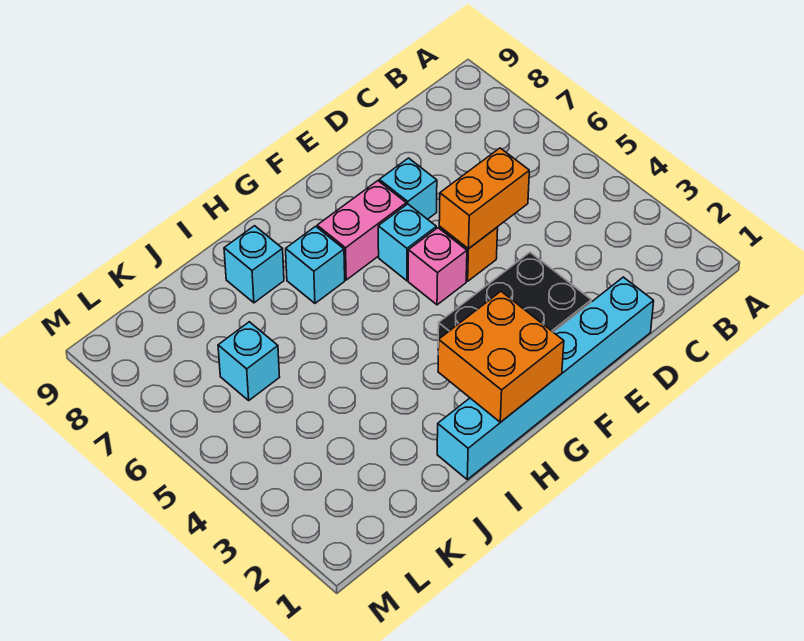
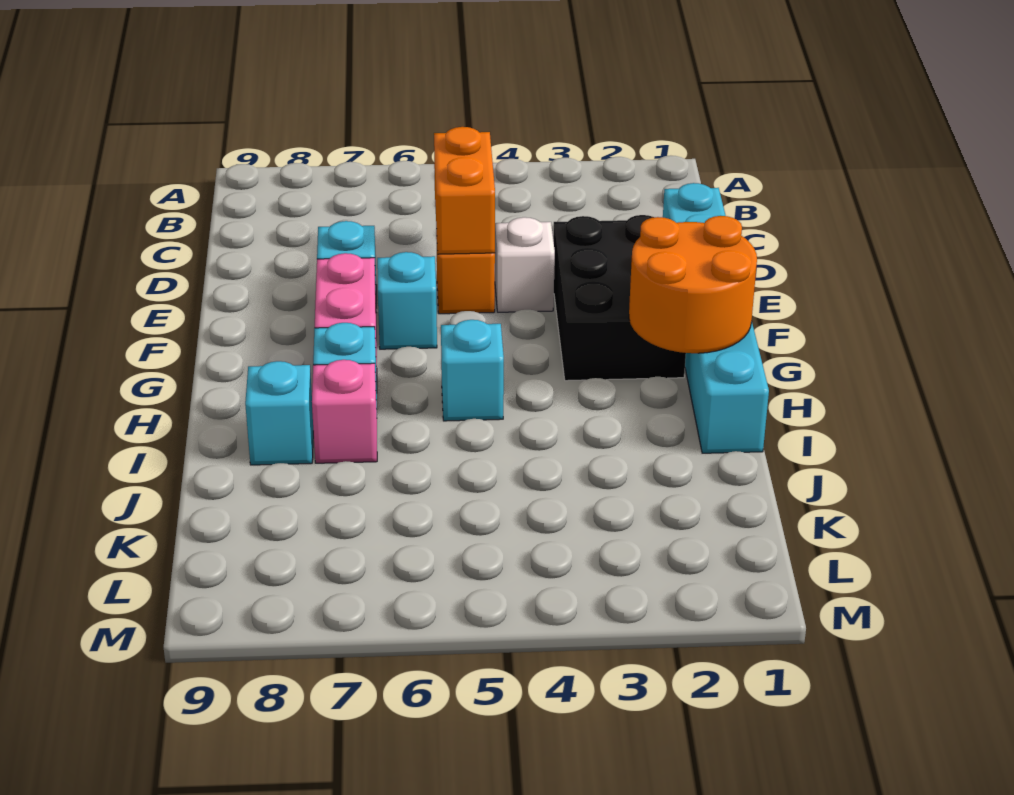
none -> white brick E4 level 1
pink brick F5 level 1 -> pink brick I7 level 1
orange brick G1:H2 level 2 -> orange round brick G1:H2 level 2
cyan brick K6 level 1 -> cyan brick H5 level 1

